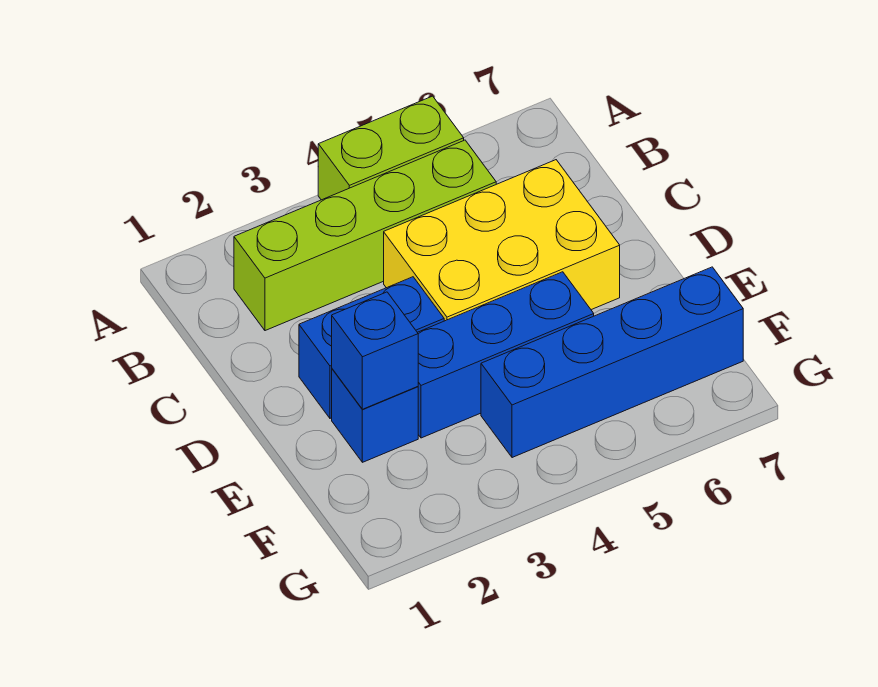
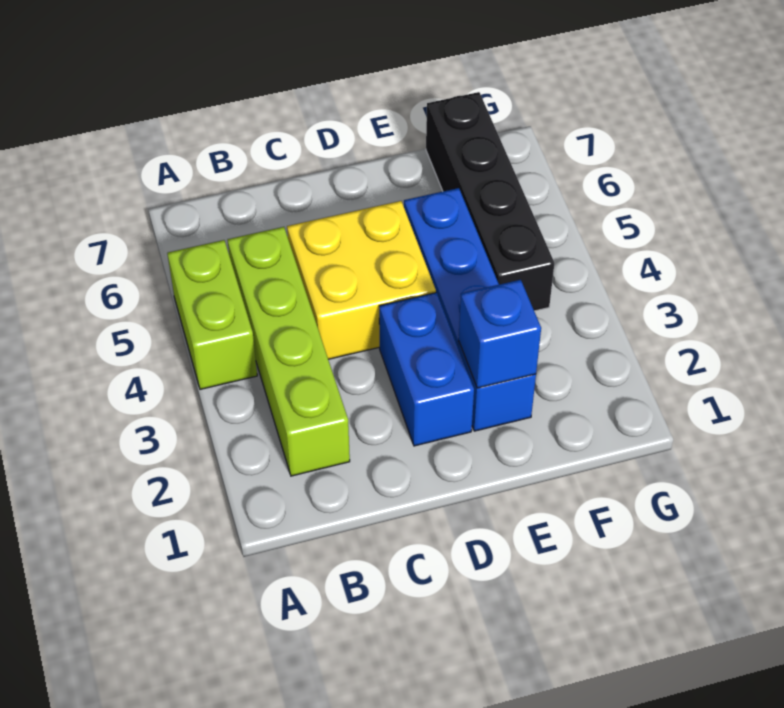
yellow brick C4:D6 level 1 -> yellow brick C4:D5 level 1
blue brick F4:F7 level 1 -> black brick F4:F7 level 1

